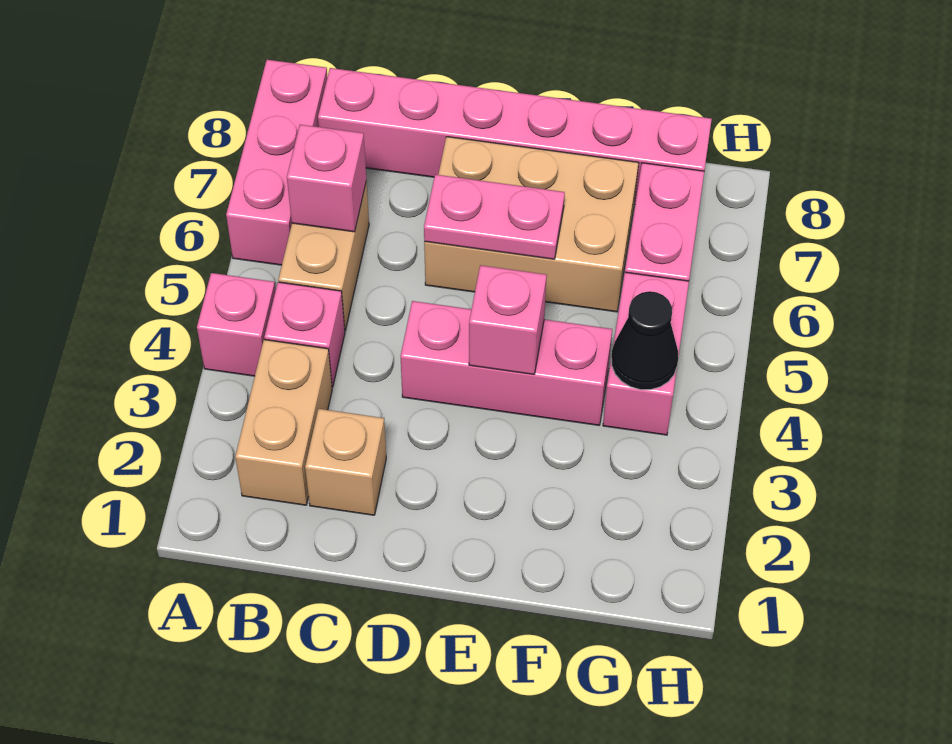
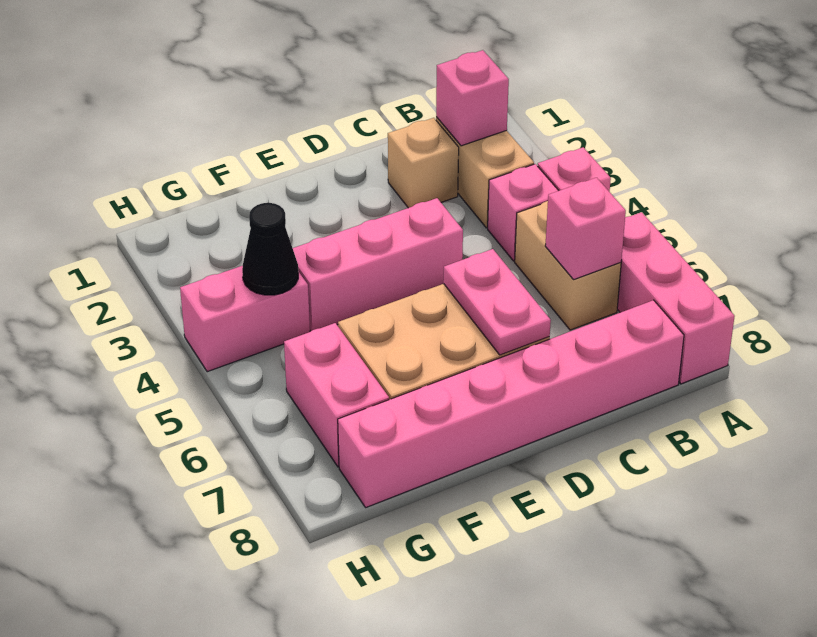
pink plate D6:E6 level 2 -> pink plate D6:D7 level 2
pink brick E4 level 2 -> pink brick B2 level 2
pink brick G4:G5 level 1 -> pink brick G4:H4 level 1

